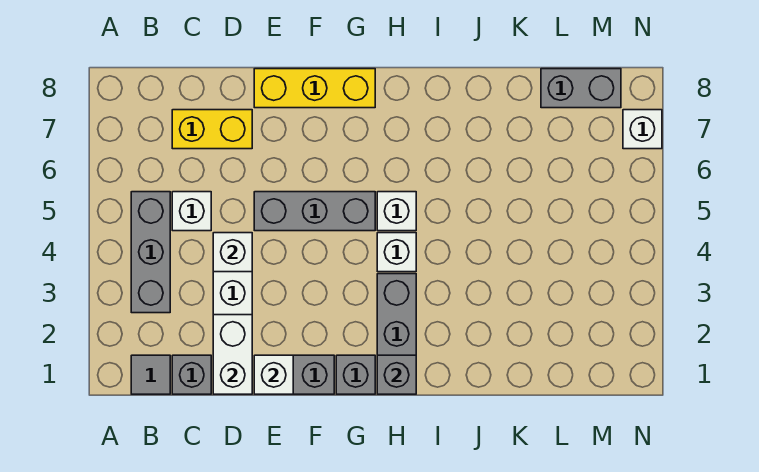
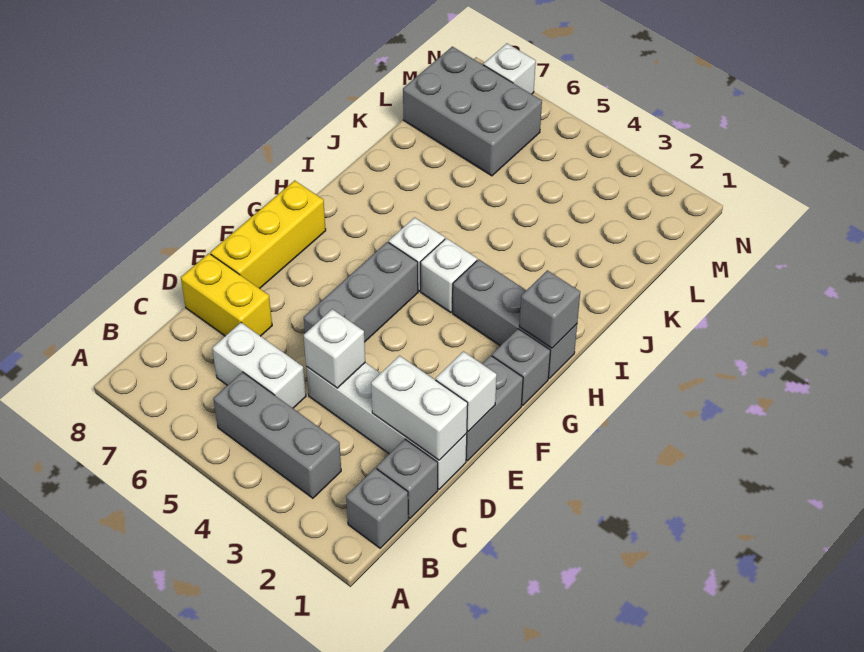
grey tile B1 level 1 -> grey brick B1 level 1
white brick C5 level 1 -> white brick C5:C6 level 1
yellow brick C7:D7 level 1 -> yellow brick D7:D8 level 1
grey brick L8:M8 level 1 -> grey brick L6:M8 level 1

